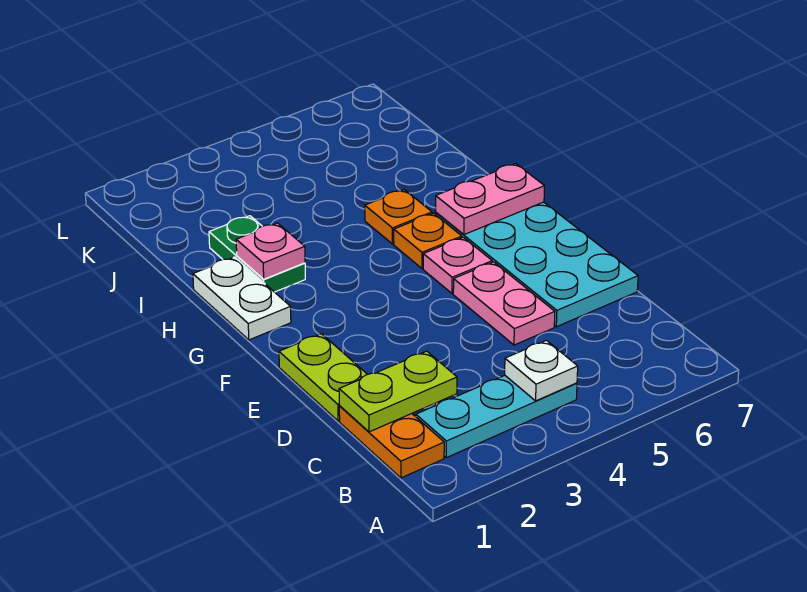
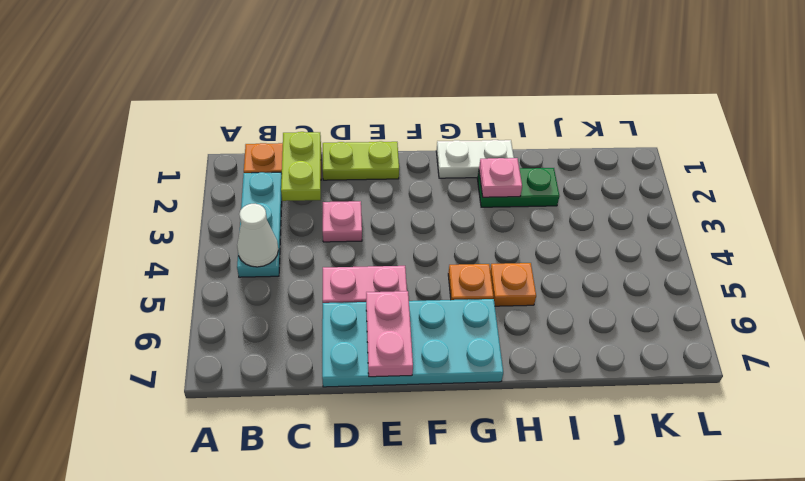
white plate B4 level 2 -> white cone B4 level 2
pink plate F5 level 1 -> pink plate D3 level 1
pink plate G6:G7 level 2 -> pink plate E6:E7 level 2

